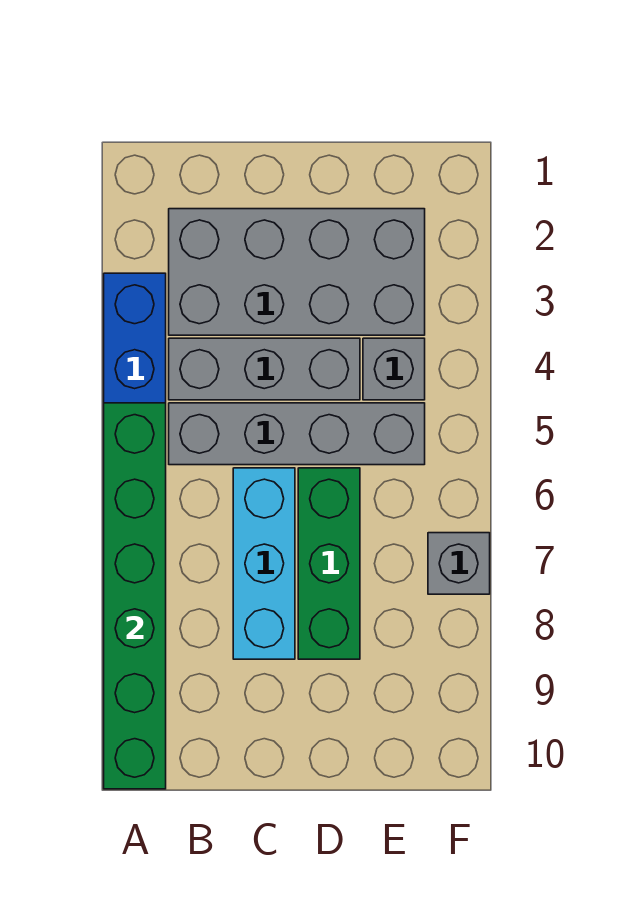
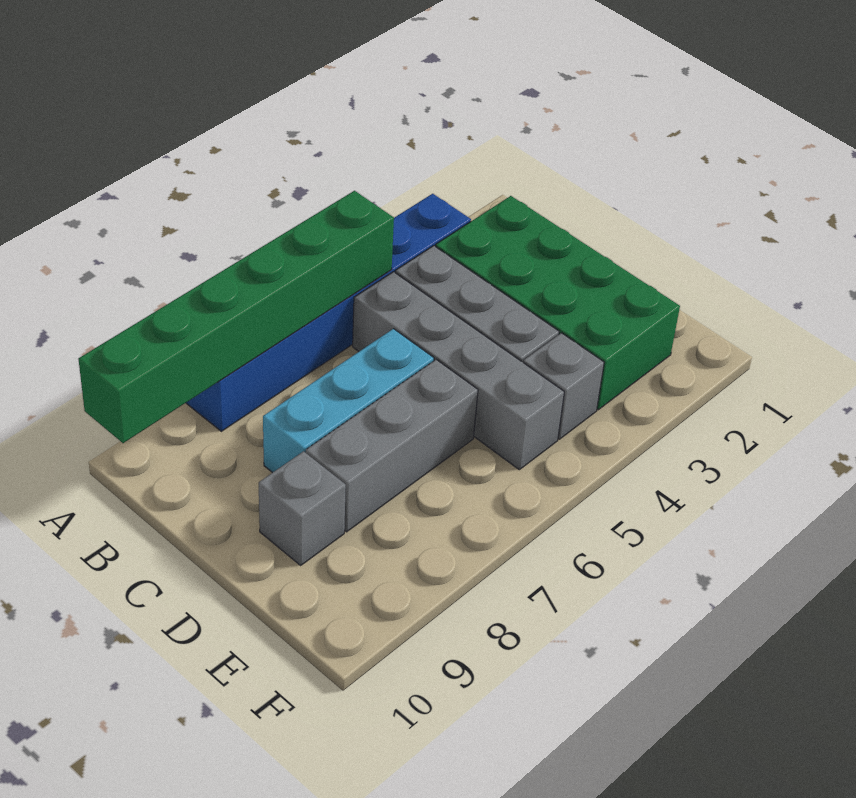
grey brick B2:E3 level 1 -> green brick B2:E3 level 1
green brick D6:D8 level 1 -> grey brick D6:D8 level 1
grey brick F7 level 1 -> grey brick D9 level 1

